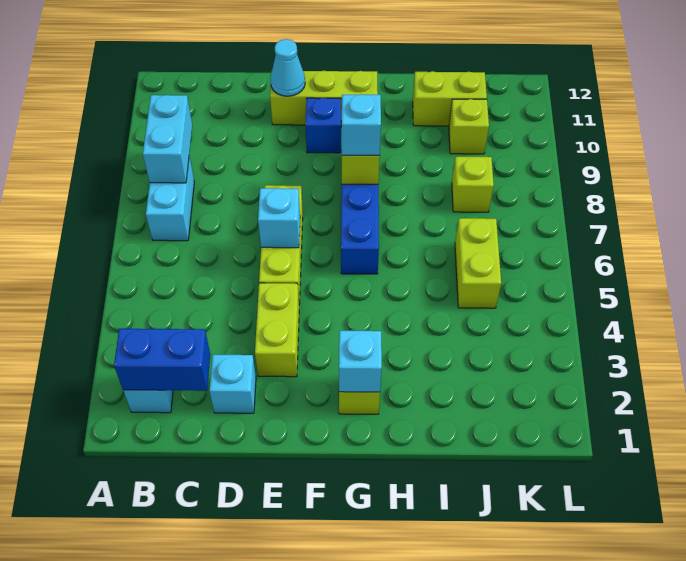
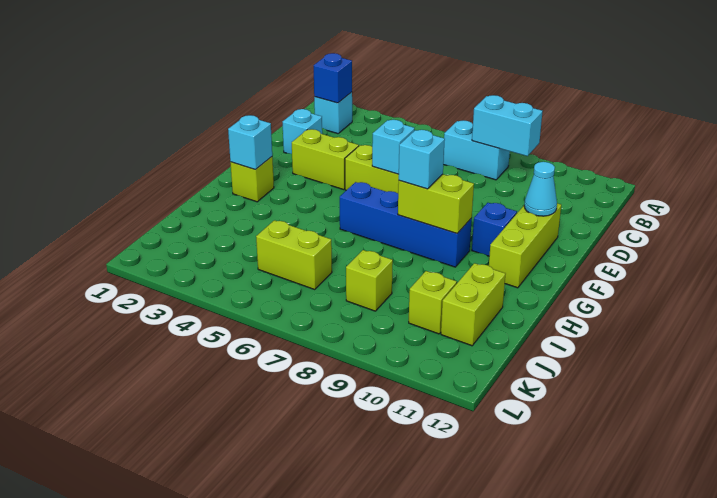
blue brick B2:C2 level 2 -> blue brick B2 level 2

